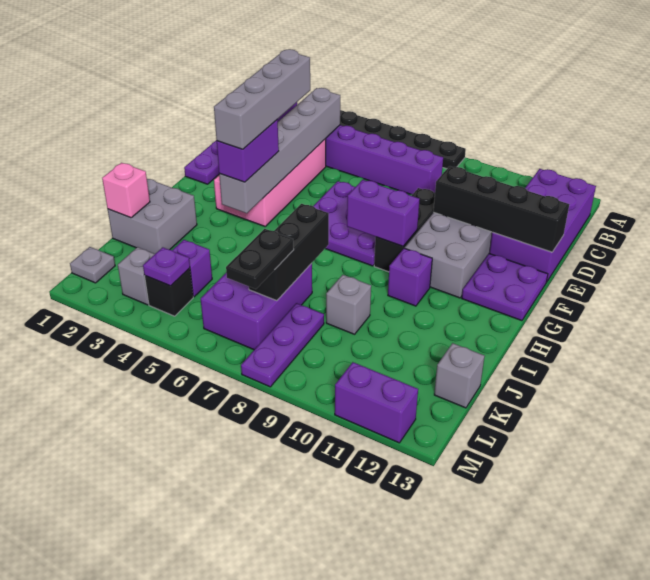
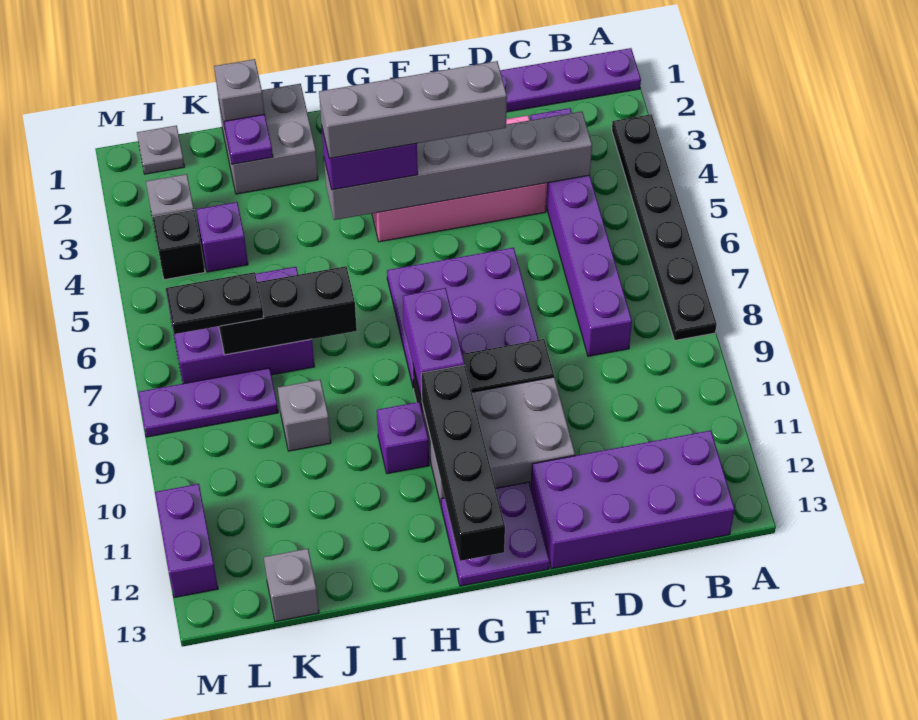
black brick E10:E13 level 2 -> black brick G10:G13 level 2
pink brick J1 level 2 -> grey brick J1 level 2
purple plate L4 level 2 -> purple plate J2 level 2

